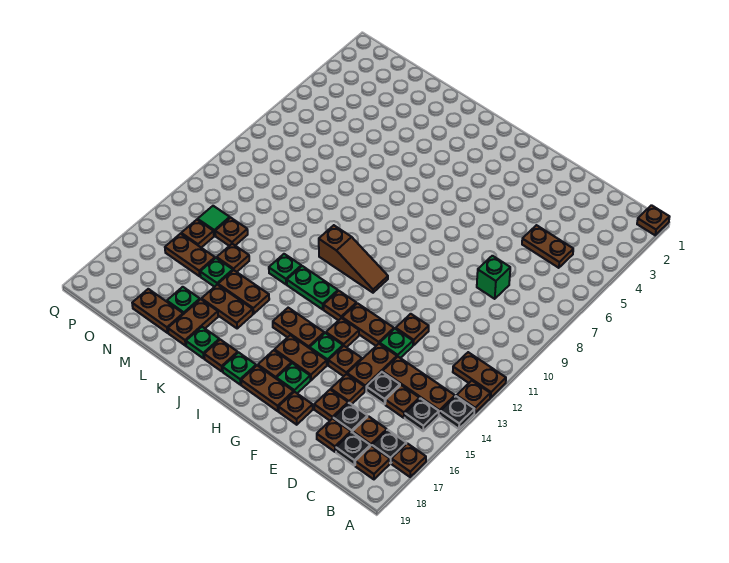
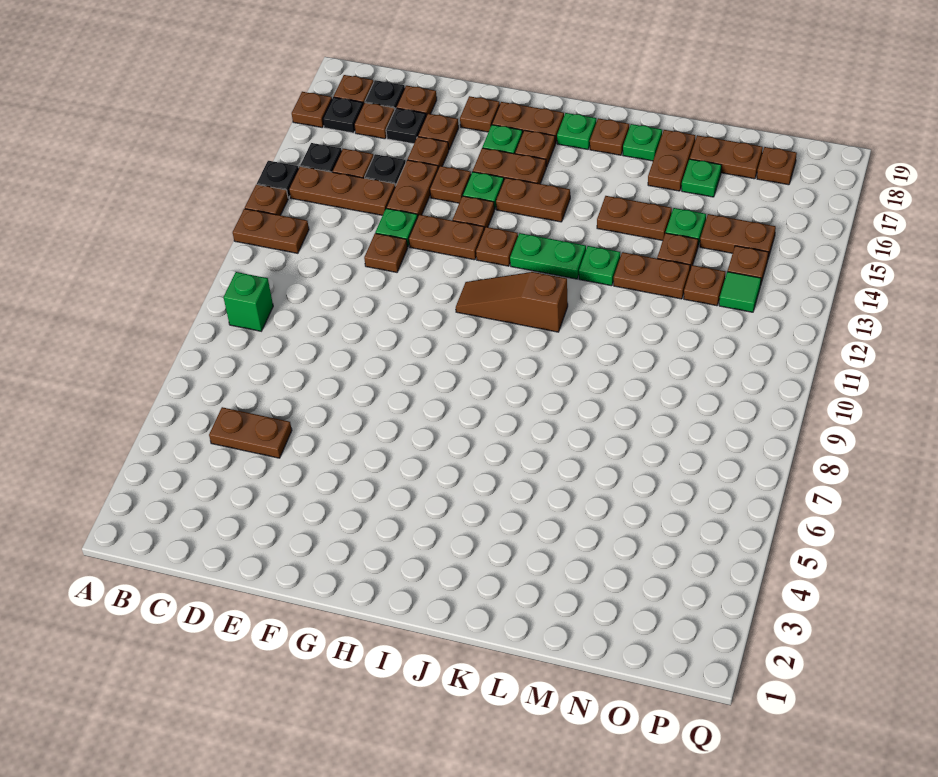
brown plate A1 level 1 -> brown plate O18 level 1
green brick D8 level 1 -> green brick B9 level 1
brown plate K16:L16 level 1 -> brown plate L13:M13 level 1

